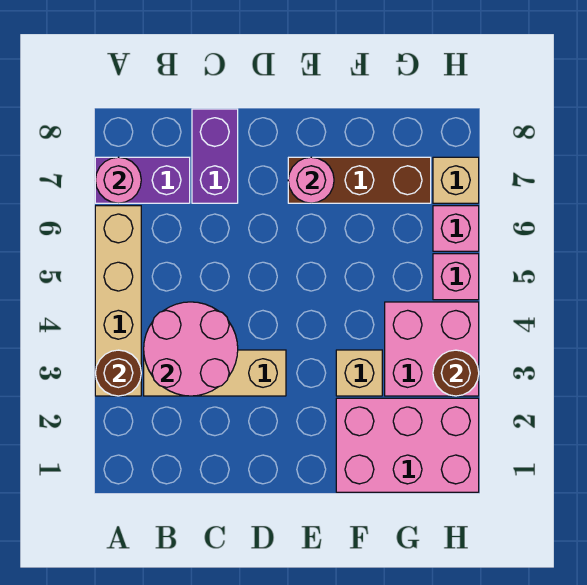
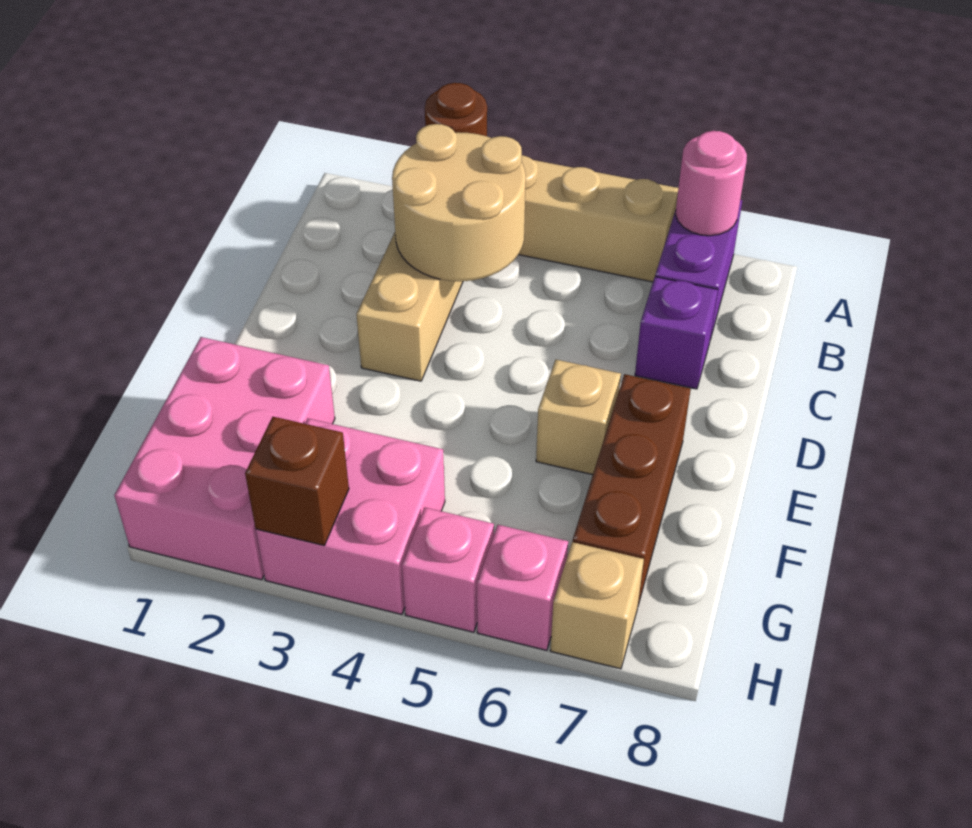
pink round brick B3:C4 level 2 -> tan round brick B3:C4 level 2
purple brick C7:C8 level 1 -> purple brick C7 level 1
pink round brick E7 level 2 -> none
tan brick F3 level 1 -> tan brick E6 level 1
brown round brick H3 level 2 -> brown brick H3 level 2

